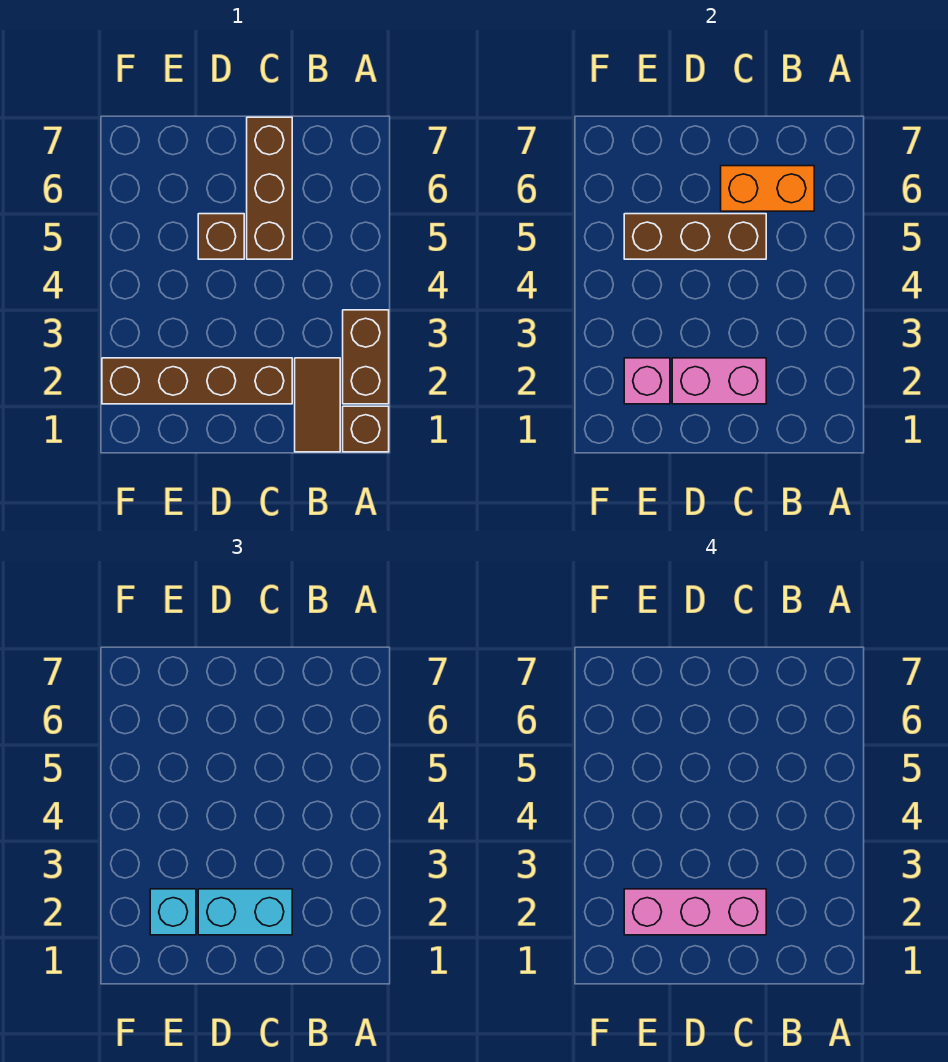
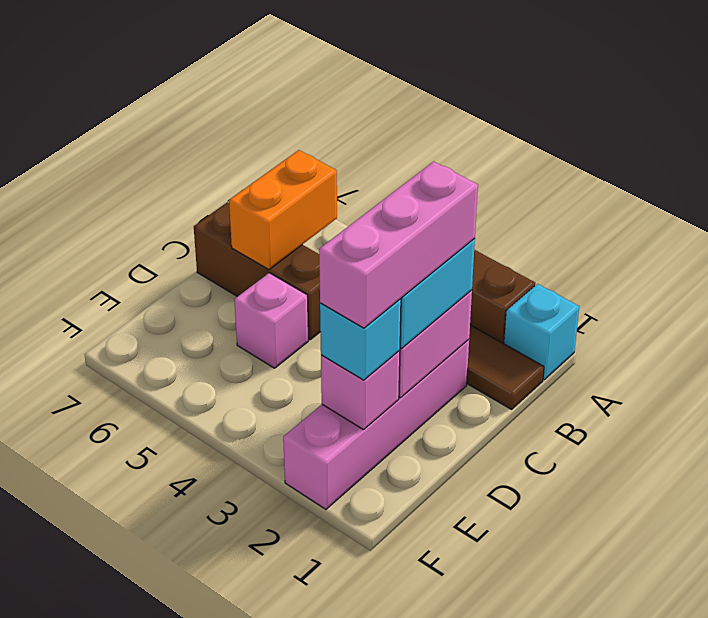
brown brick A1 level 1 -> cyan brick A1 level 1
brown brick C2:F2 level 1 -> pink brick C2:F2 level 1
brown brick C5:E5 level 2 -> none
brown brick D5 level 1 -> pink brick D5 level 1

